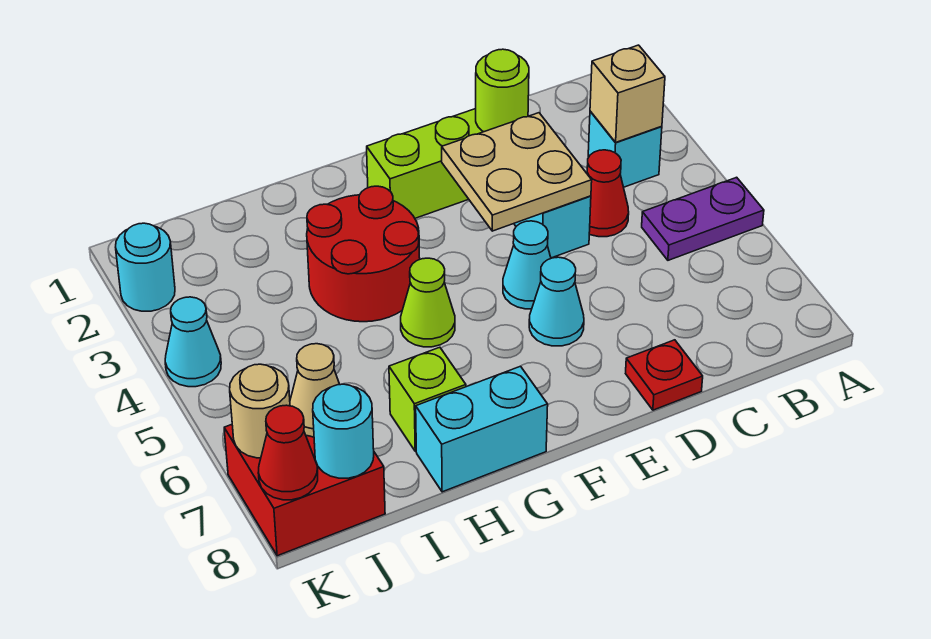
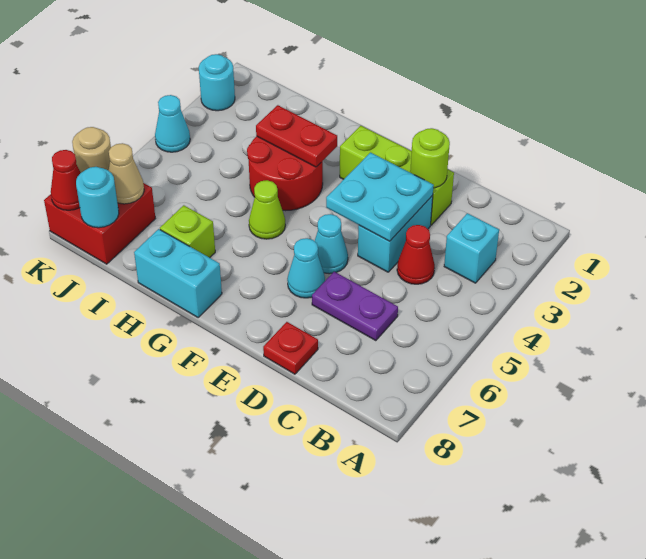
purple plate A5:B5 level 1 -> purple plate C6:D6 level 1
tan brick B3 level 2 -> none
tan plate D3:E4 level 2 -> cyan plate D3:E4 level 2
none -> red plate G3:H3 level 2

